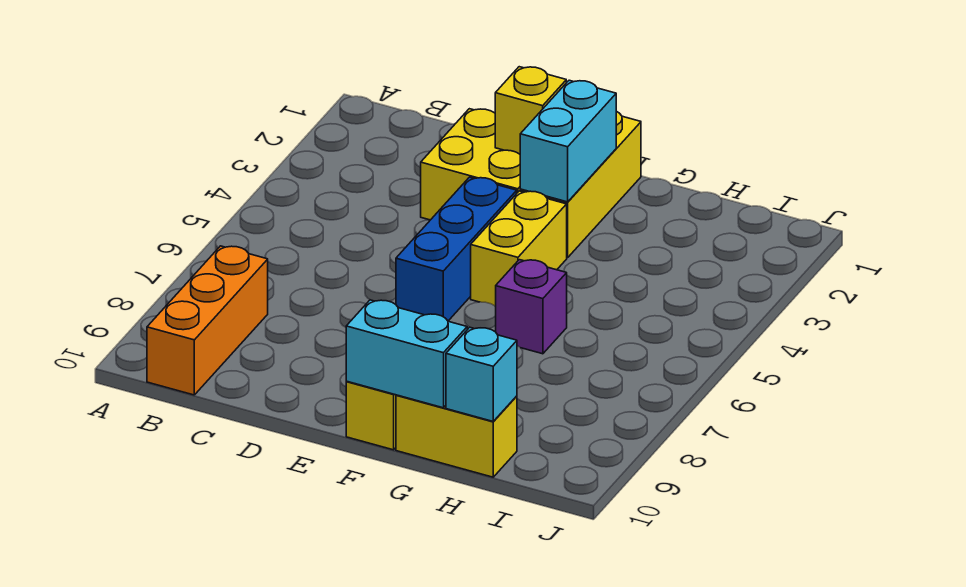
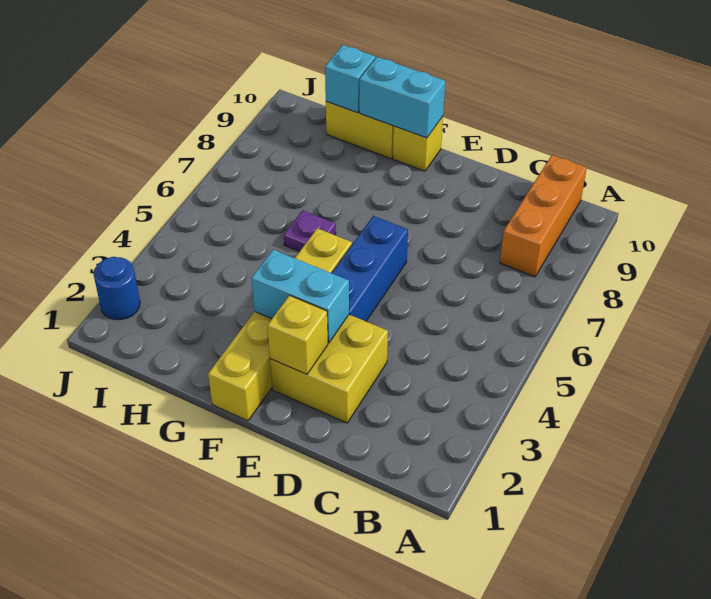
cyan brick F2:F3 level 2 -> cyan brick E3:F3 level 2
purple brick G6 level 1 -> purple plate G6 level 1
none -> blue round brick J2 level 1

